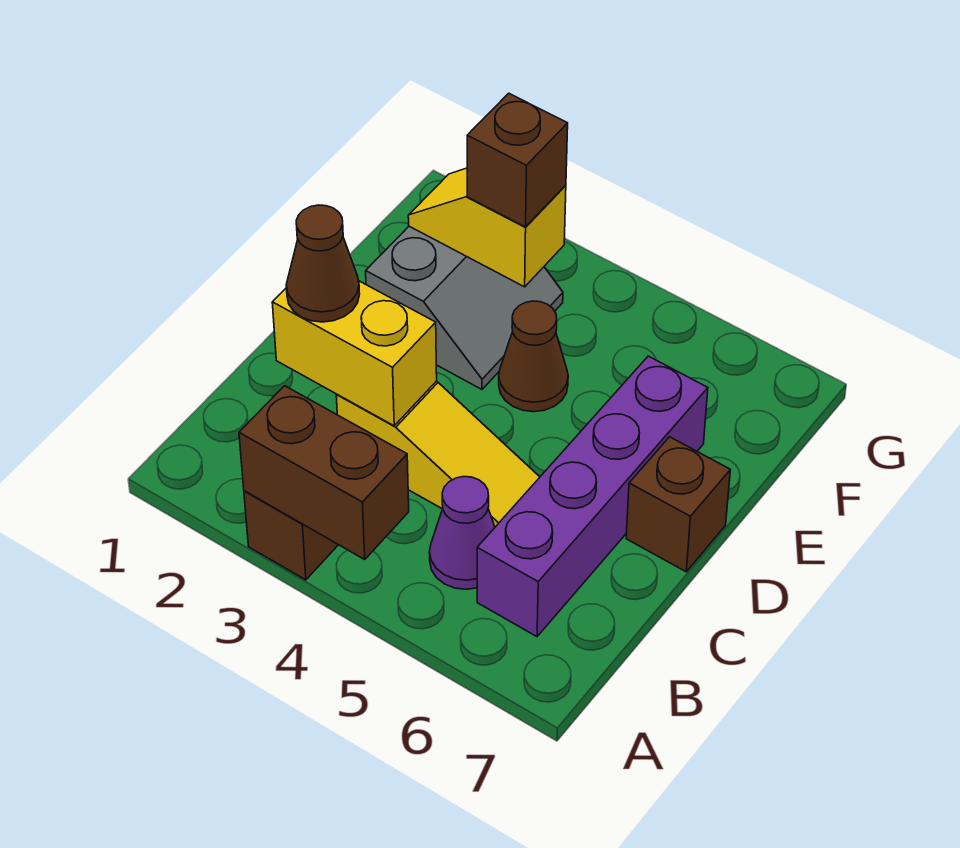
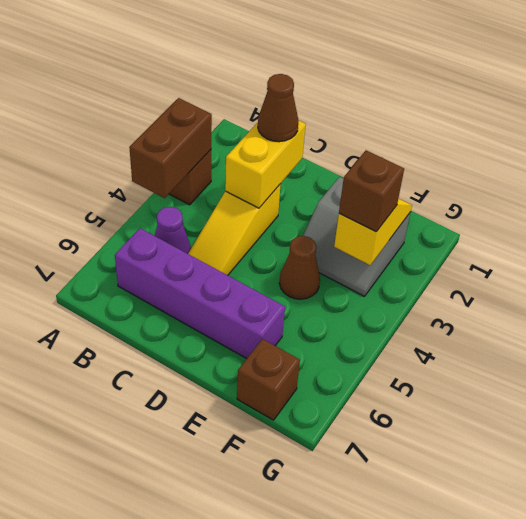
brown brick D7 level 1 -> brown brick F7 level 1

